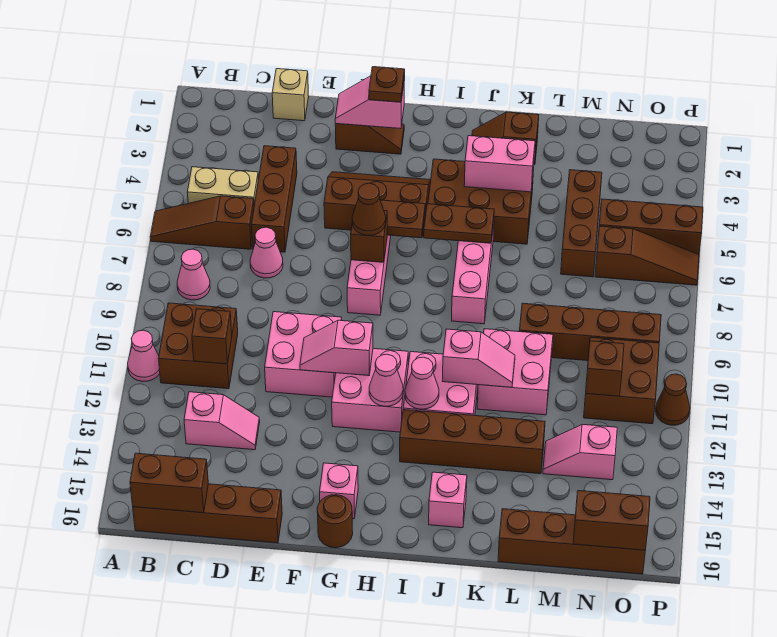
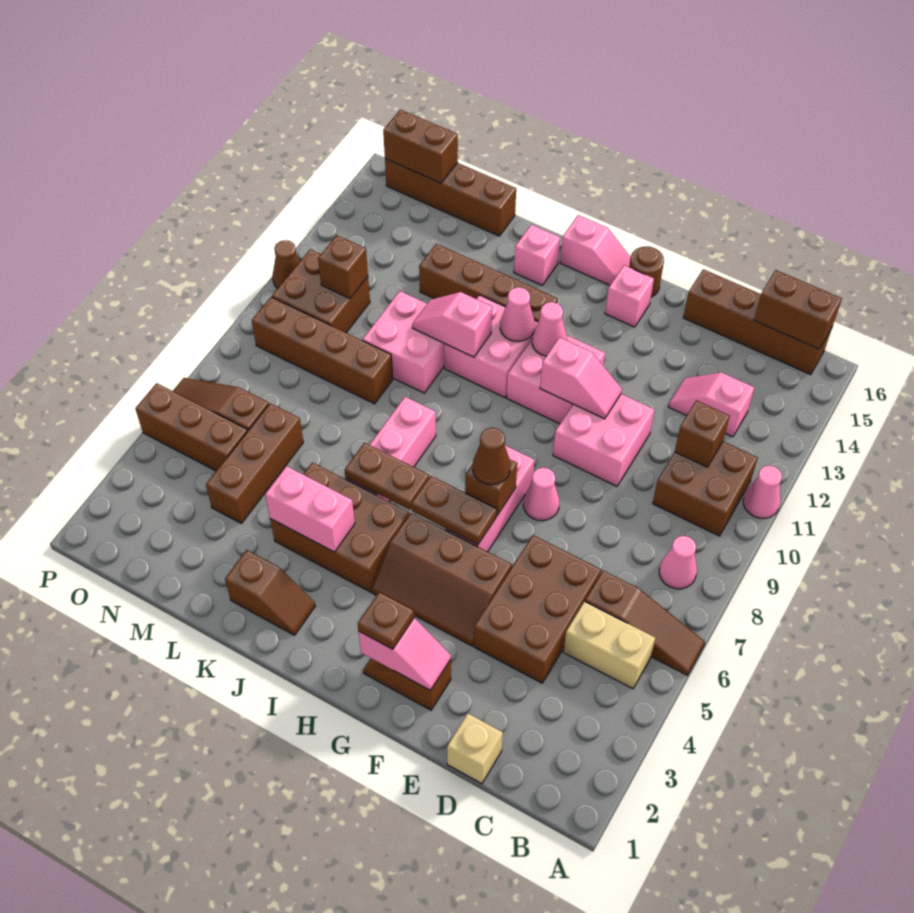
brown brick D4:D6 level 1 -> brown brick D4:E6 level 1
pink cone D7 level 1 -> pink cone F8 level 1
pink slope M13:N13 level 1 top N -> pink slope H16:I16 level 1 top I

